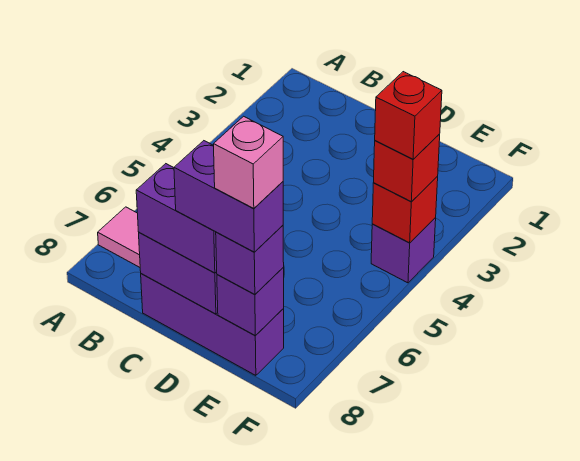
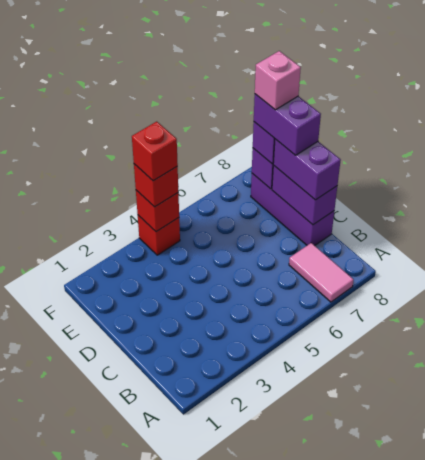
purple brick F4 level 1 -> red brick F4 level 1

